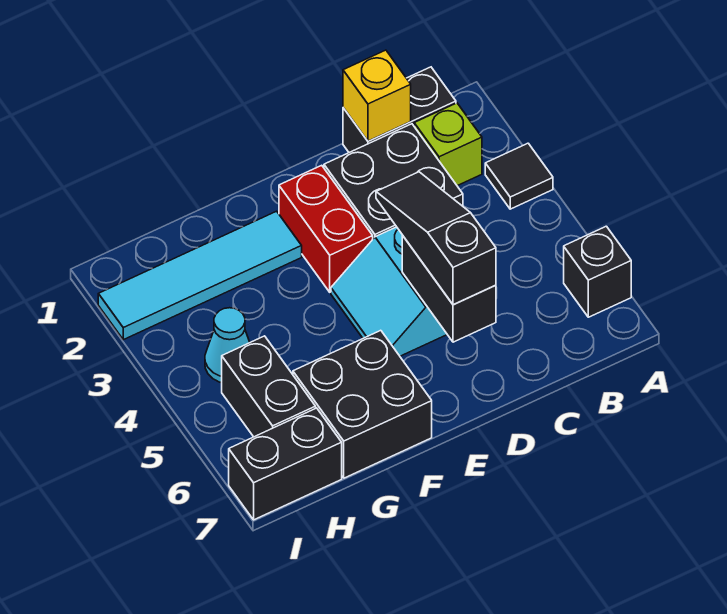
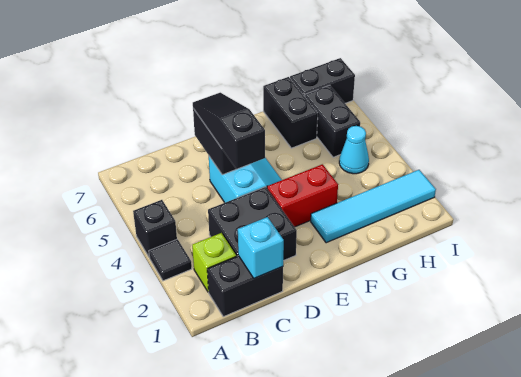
black brick A6 level 1 -> black brick A4 level 1
yellow brick C1 level 2 -> cyan brick C1 level 2
black slope D4:D6 level 3 top 6 -> black slope D4:D6 level 3 top 4
red brick E2:E3 level 1 -> red brick E3:F3 level 1
black brick F6:G7 level 1 -> black brick G6:G7 level 1

